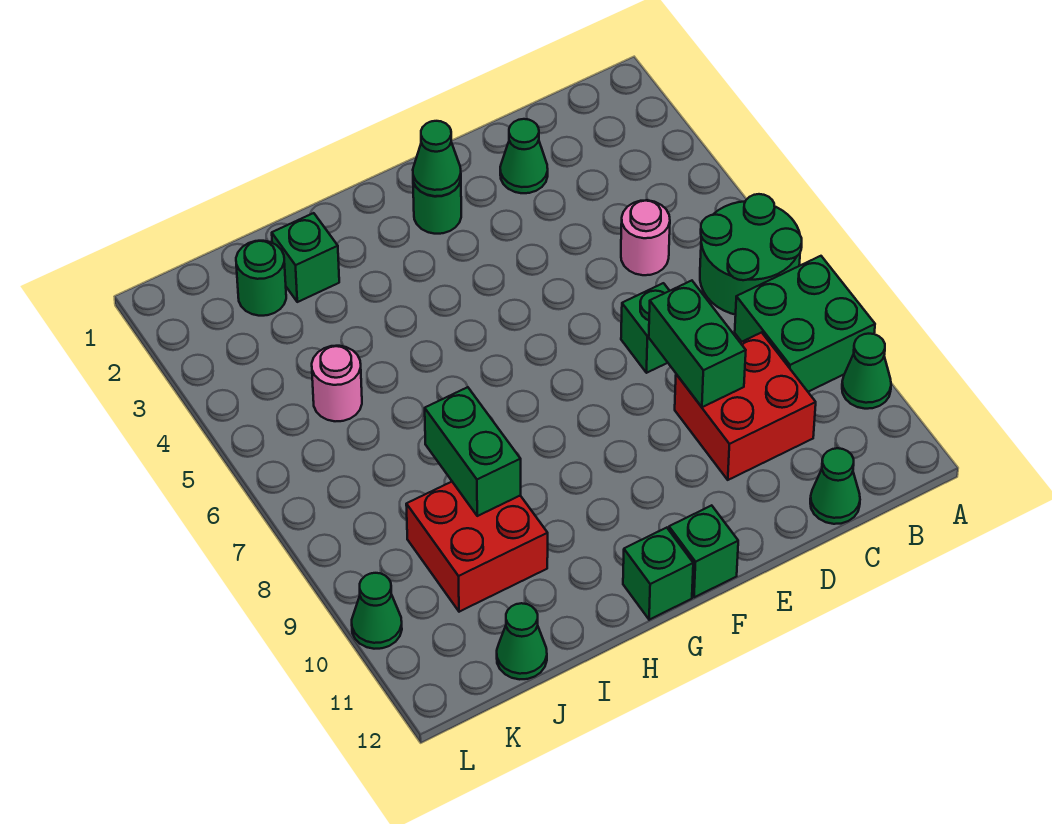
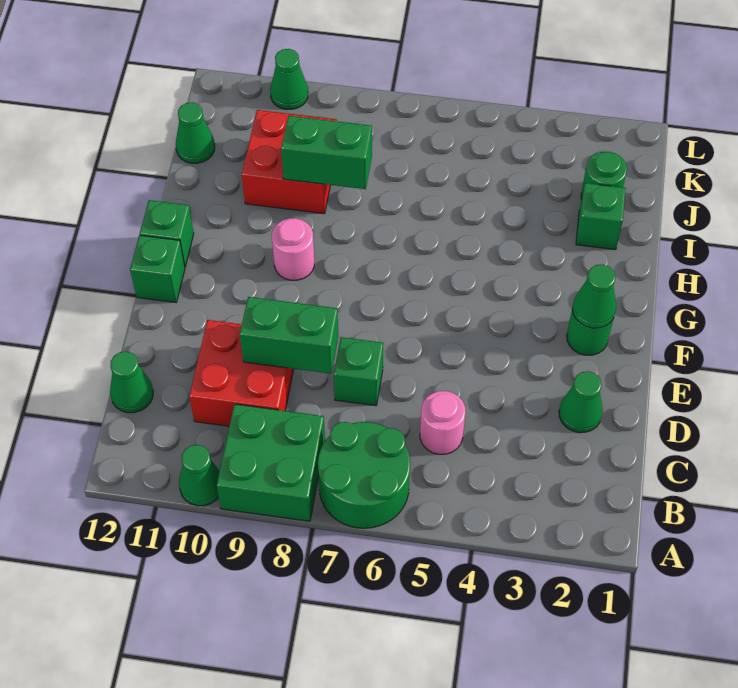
pink round brick J5 level 1 -> pink round brick G9 level 1

